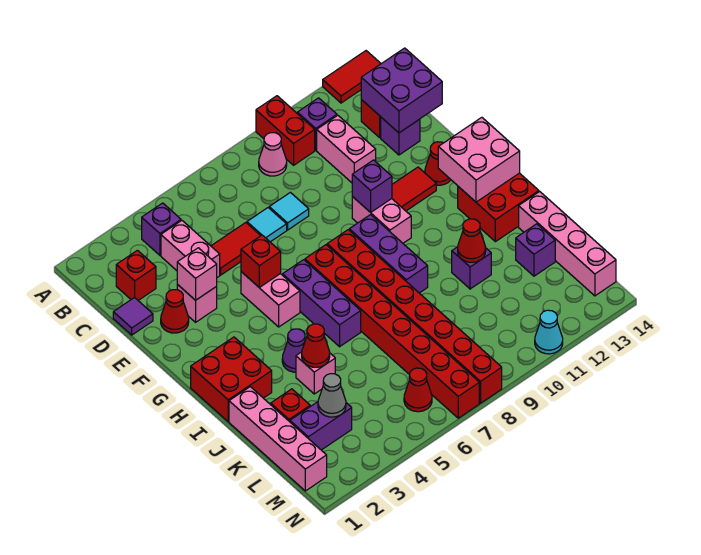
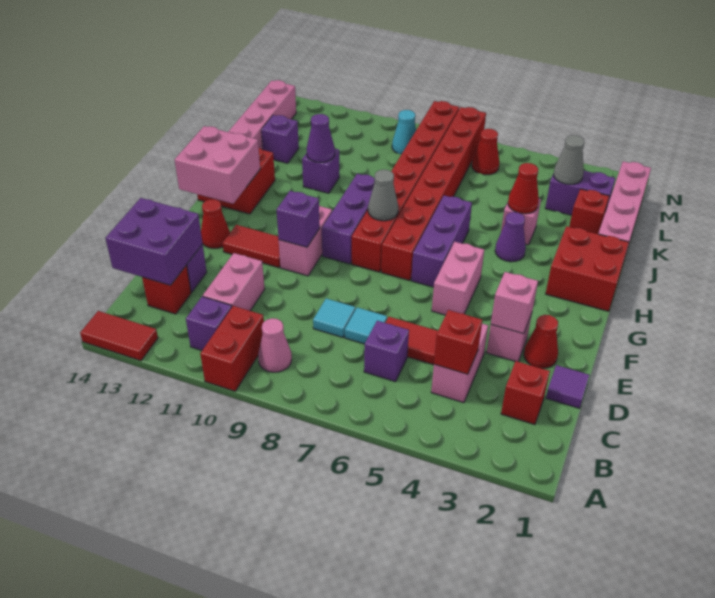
purple brick B4 level 1 -> purple brick C6 level 1
red brick F5 level 2 -> red brick C4 level 2
none -> grey cone H8 level 2
red cone J11 level 2 -> purple cone J11 level 2
cyan cone N11 level 1 -> cyan cone M9 level 1

